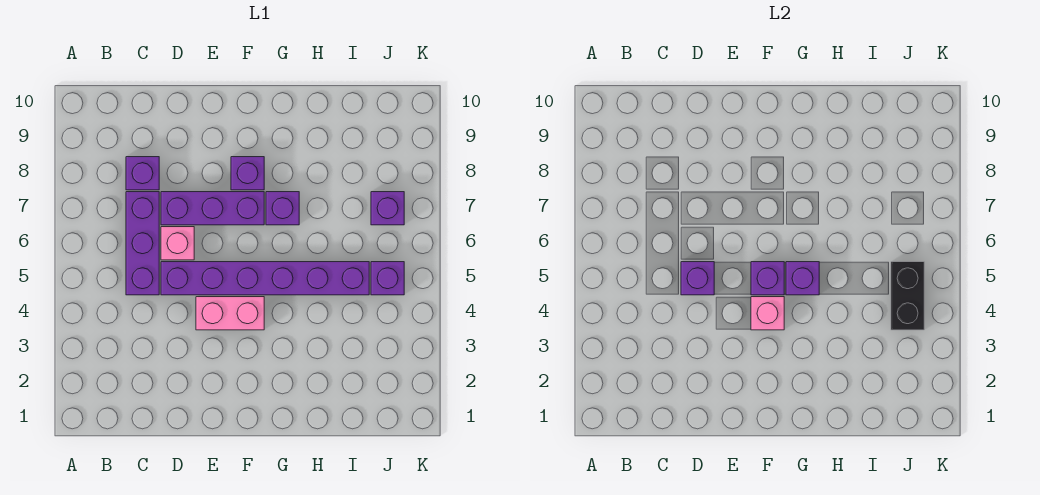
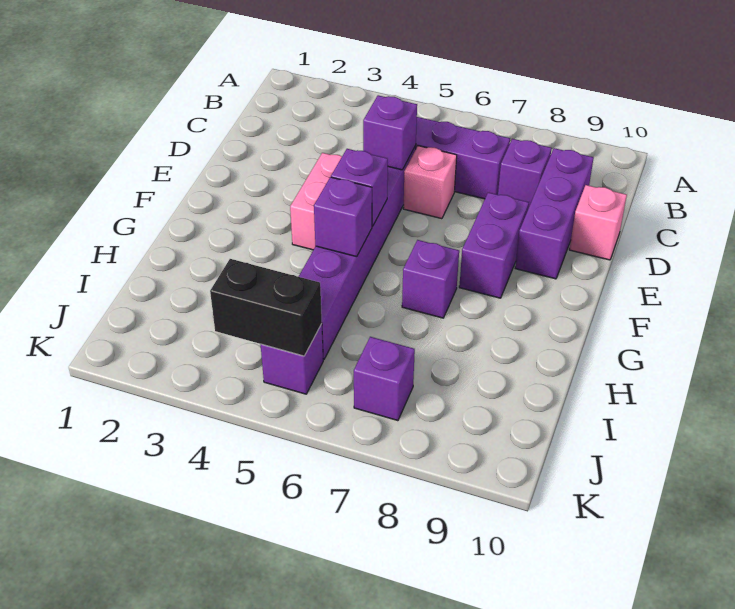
purple brick D7:F7 level 1 -> purple brick C9:E9 level 1
pink brick F4 level 2 -> pink brick D10 level 1
purple brick F8 level 1 -> purple brick E8:F8 level 1

